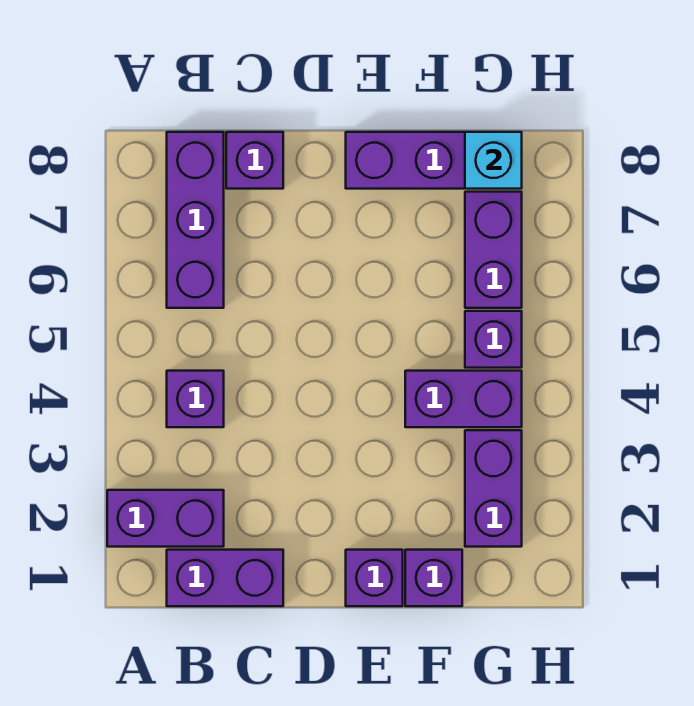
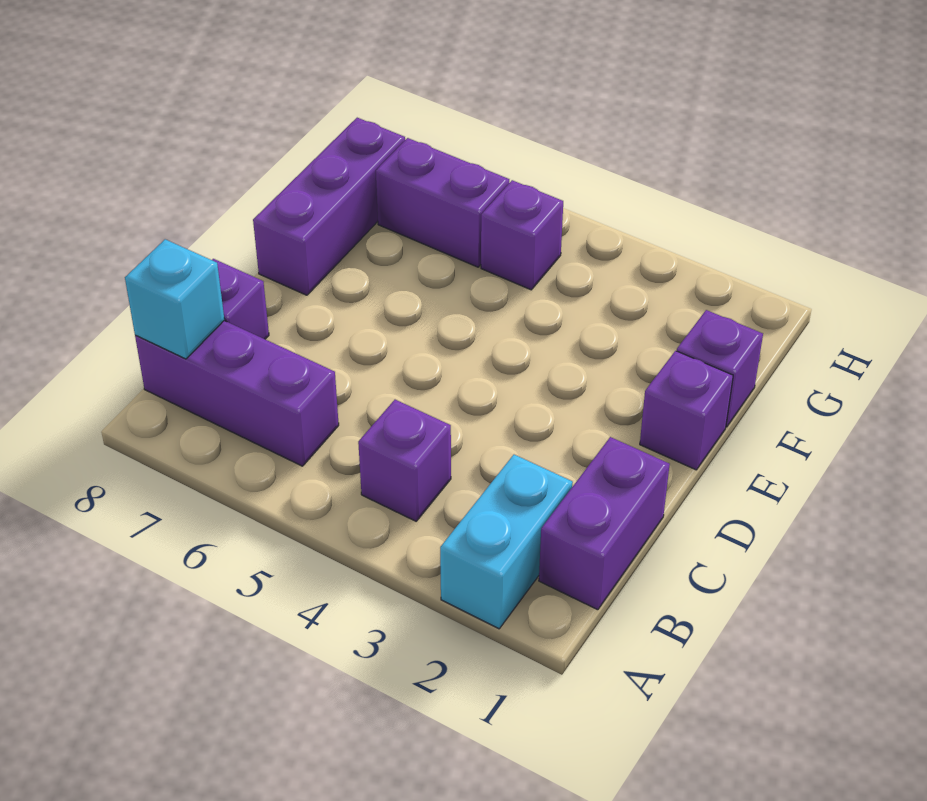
purple brick A2:B2 level 1 -> cyan brick A2:B2 level 1
purple brick F4:G4 level 1 -> none
purple brick G2:G3 level 1 -> none
cyan brick G8 level 2 -> cyan brick B8 level 2

